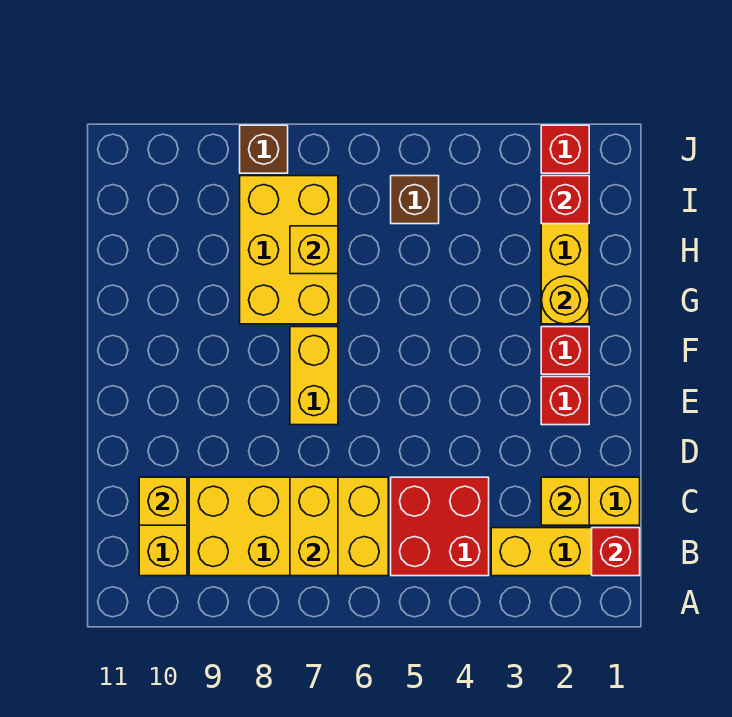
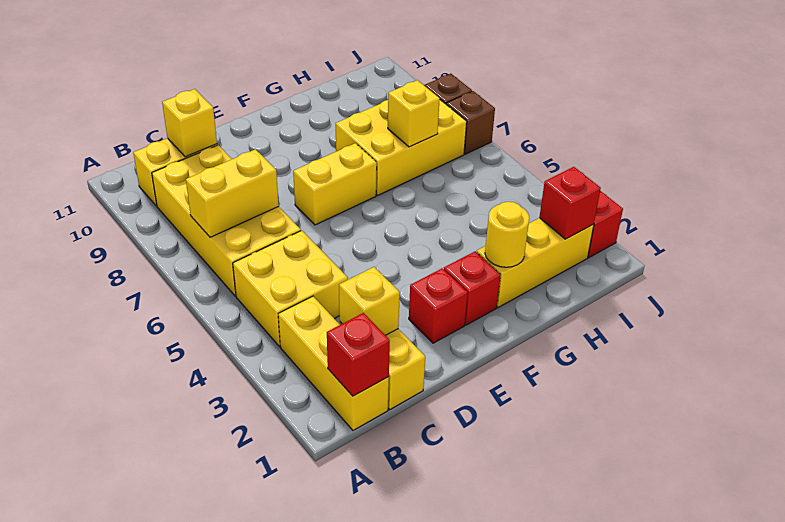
red brick B4:C5 level 1 -> yellow brick B4:C5 level 1
brown brick I5 level 1 -> brown brick J7 level 1

